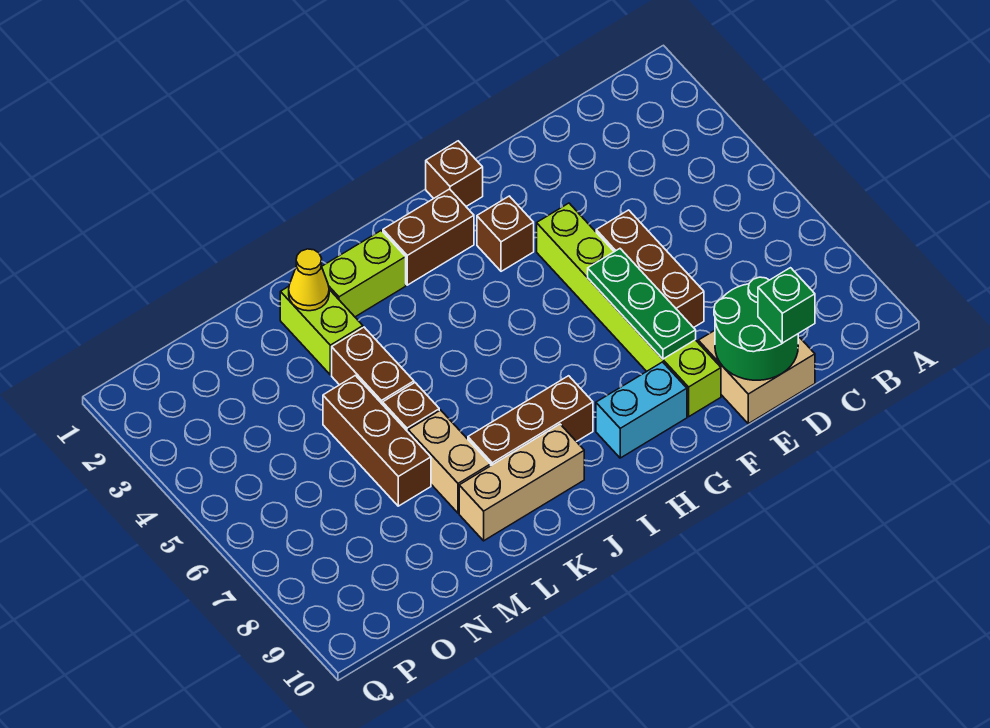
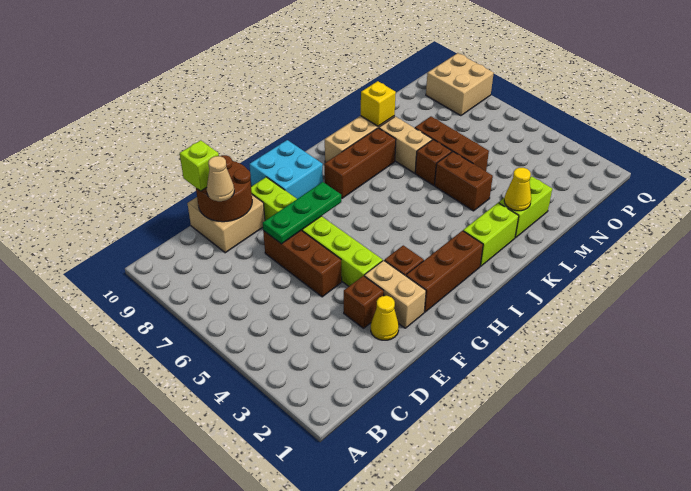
green round brick D9:E10 level 2 -> brown round brick D9:E10 level 2
none -> tan cone D9 level 3
green brick D10 level 3 -> lime brick D10 level 3
none -> yellow cone E2 level 1
none -> tan brick F2:F3 level 1
green plate F6:F8 level 2 -> green plate E7:G7 level 2
brown brick G1 level 1 -> brown brick E3 level 1
cyan brick G9:H9 level 1 -> cyan brick G9:H10 level 1
brown brick H2:I2 level 1 -> brown brick G2:I2 level 1
lime brick L2:L3 level 1 -> lime brick L2:M2 level 1
none -> yellow brick L9 level 2
none -> tan brick P8:Q9 level 1

